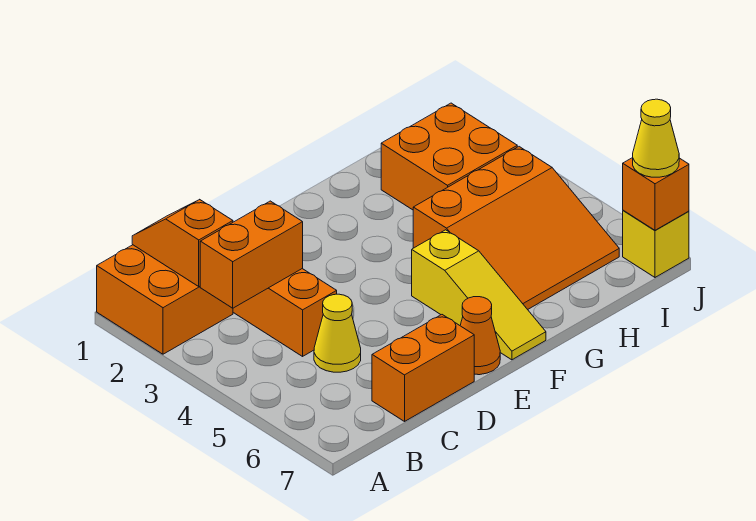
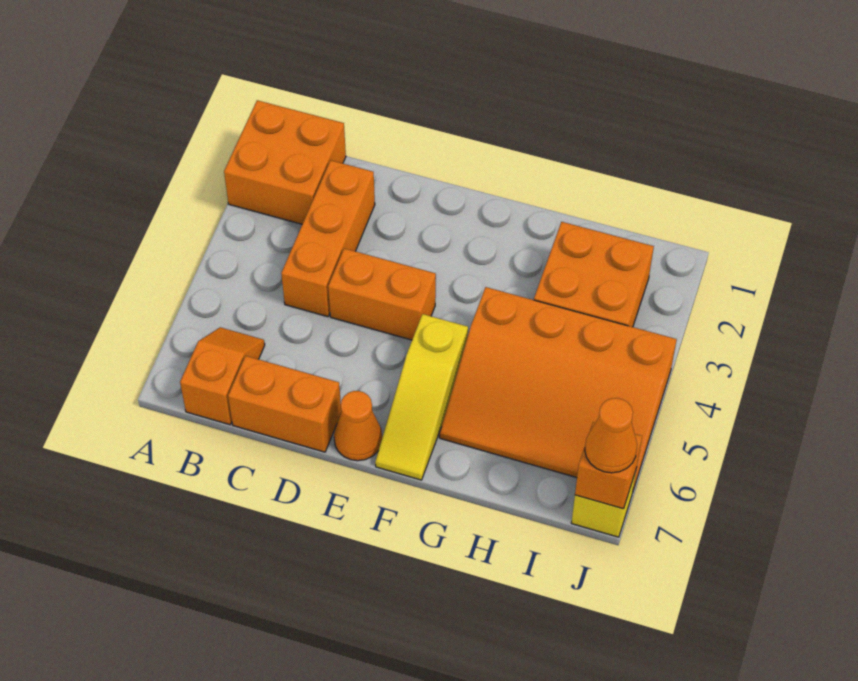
orange slope B1:B2 level 2 top 2 -> orange slope B6:B7 level 1 top 7
orange brick B3:C3 level 2 -> orange brick D4:E4 level 1
yellow cone C5 level 1 -> none
orange slope G4:I6 level 1 top 4 -> orange slope G4:J6 level 1 top 4
yellow cone J7 level 3 -> orange cone J7 level 3

